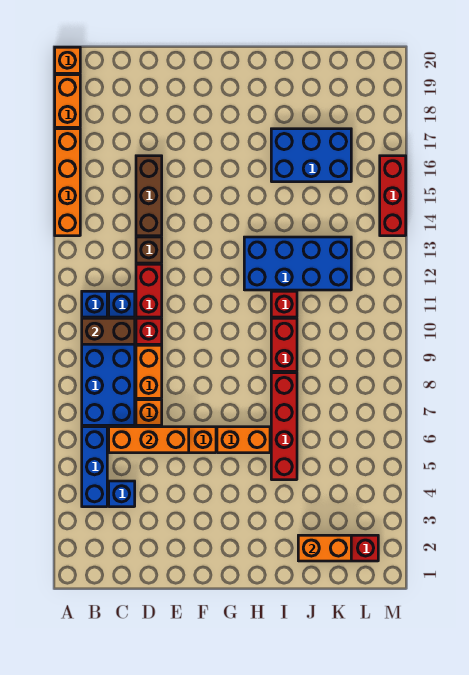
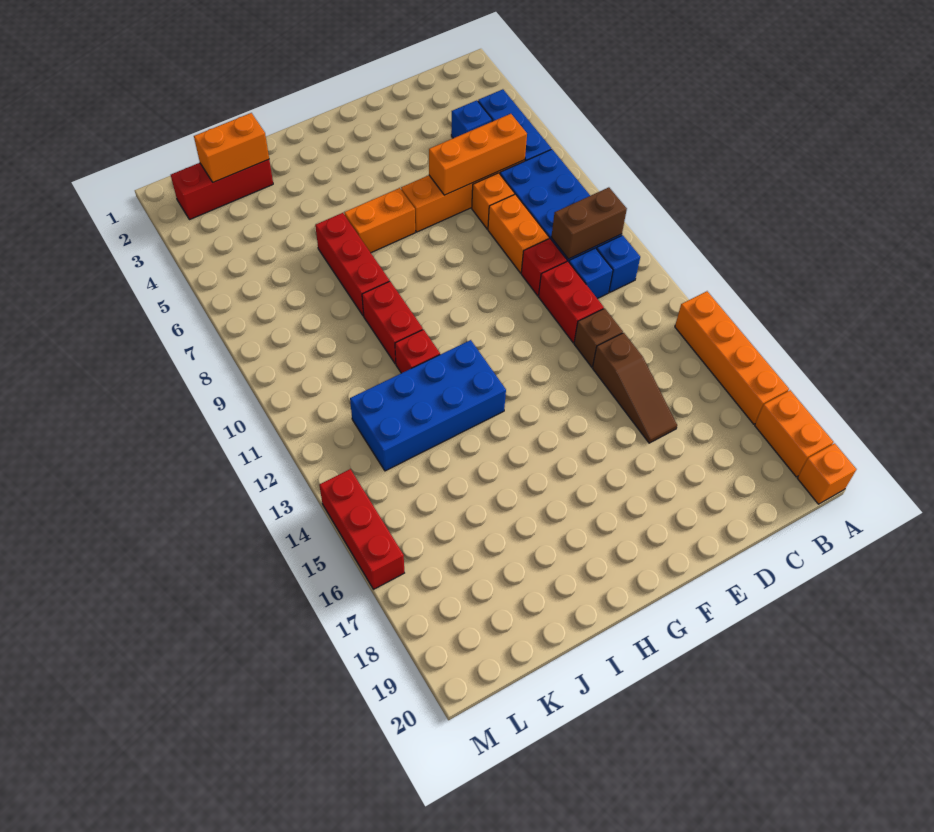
brown brick D14:D16 level 1 -> brown slope D14:D16 level 1 top 14
red brick I5:I8 level 1 -> red brick I6:I8 level 1
blue brick I16:K17 level 1 -> none

